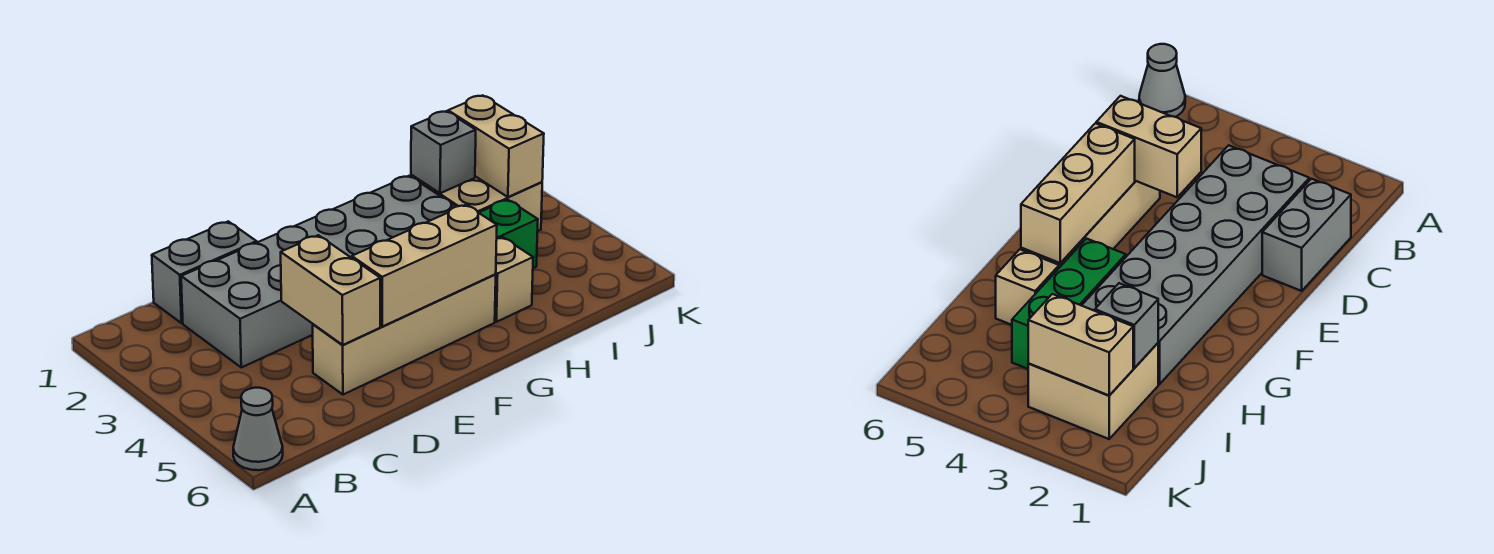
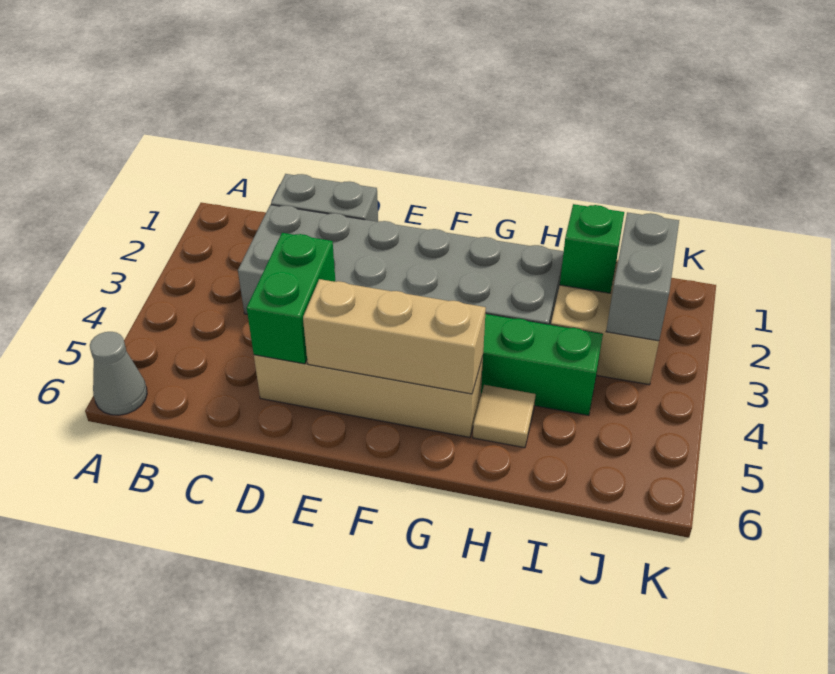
tan brick D4:D5 level 2 -> green brick D4:D5 level 2
tan brick H5 level 1 -> tan tile H5 level 1
grey brick I2 level 2 -> green brick I2 level 2
tan brick J2:J3 level 2 -> grey brick J2:J3 level 2

